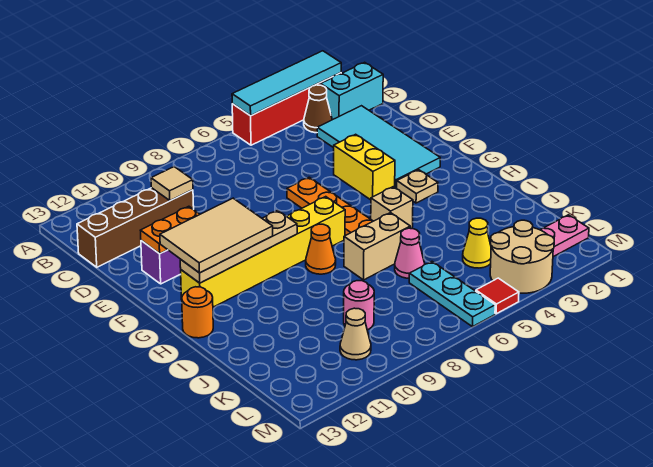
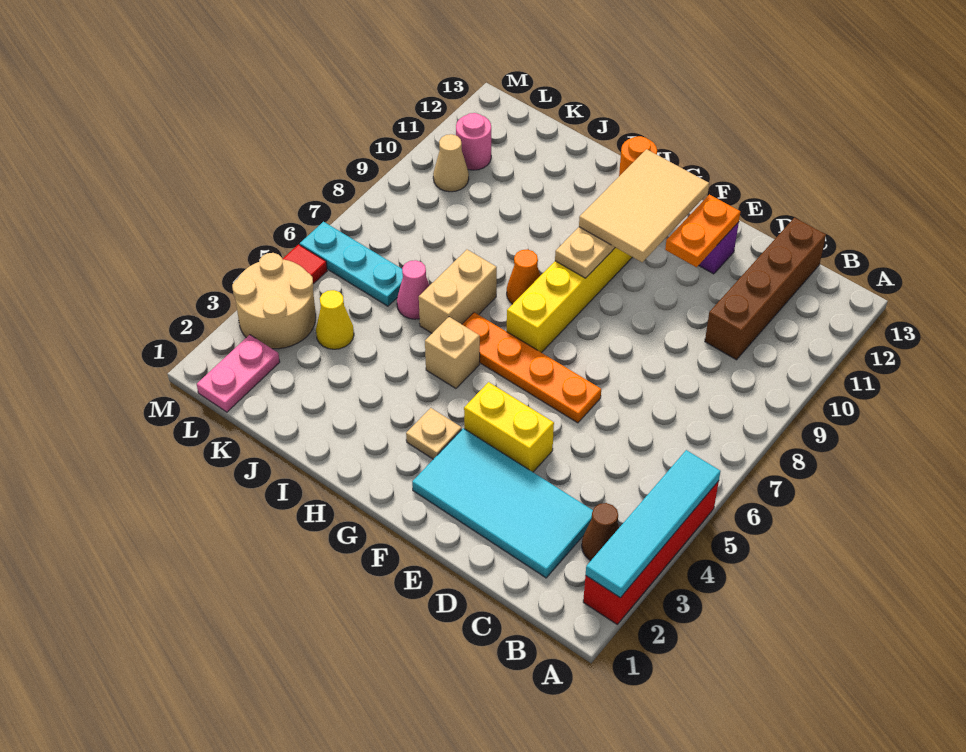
cyan brick B1:B2 level 1 -> none
tan tile C10 level 2 -> none
pink round brick K9 level 1 -> pink round brick L11 level 1

